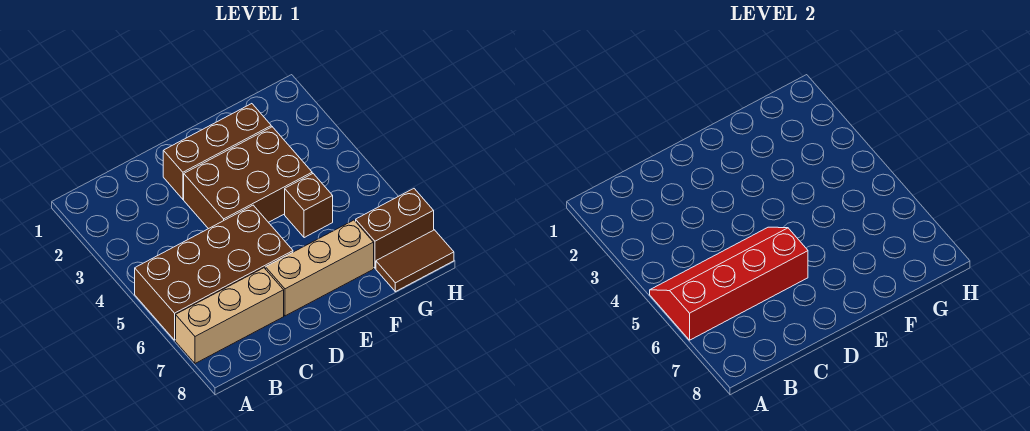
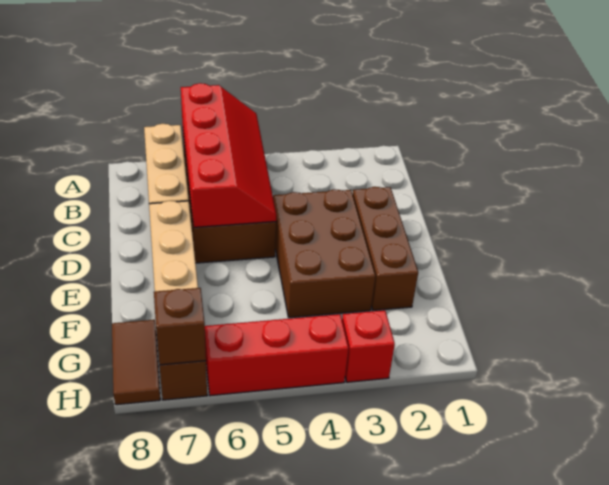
brown brick F5 level 1 -> brown brick H7 level 2
none -> red brick H3 level 1
none -> red brick H4:H6 level 1

